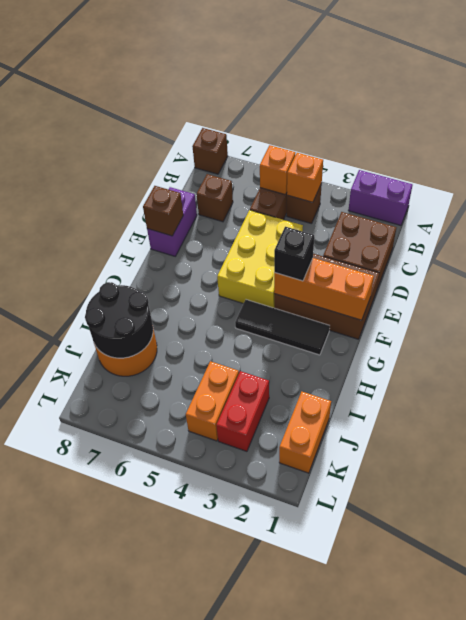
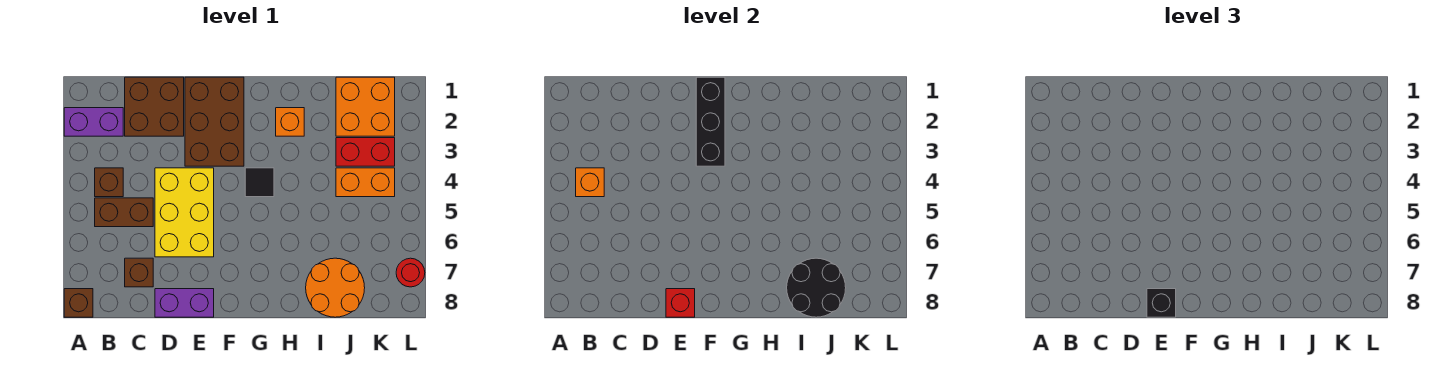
purple brick A1:A2 level 1 -> purple brick A2:B2 level 1
orange brick B5 level 2 -> orange brick H2 level 1
yellow brick D4:F5 level 1 -> yellow brick D4:E6 level 1
brown brick E8 level 2 -> red brick E8 level 2
orange brick F1:F3 level 2 -> black brick F1:F3 level 2
black brick F3 level 3 -> black brick E8 level 3
black tile G2:G4 level 1 -> black tile G4 level 1
orange brick J1:K1 level 1 -> orange brick J1:K2 level 1
none -> red round brick L7 level 1

